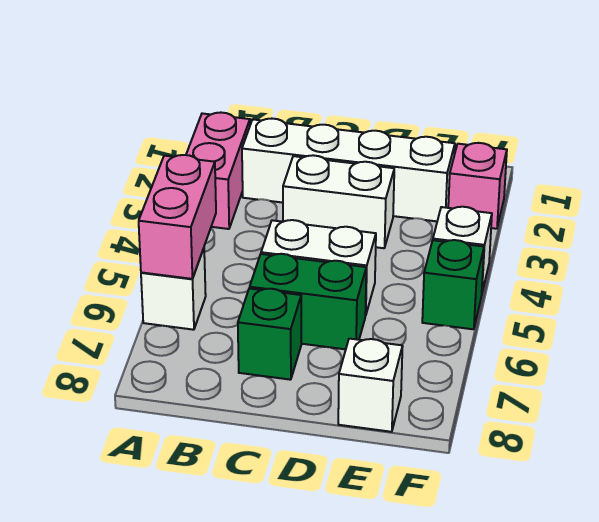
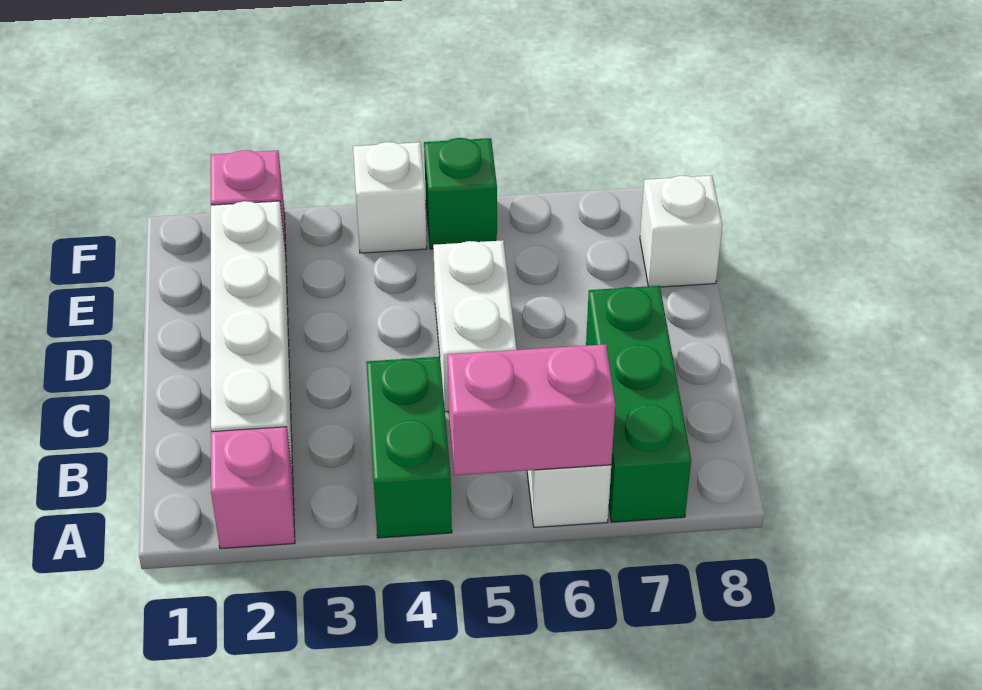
pink brick A2:A3 level 1 -> pink brick A2 level 1
white brick C3:D3 level 1 -> none
green brick C6:D6 level 1 -> green brick A4:B4 level 1
green brick C7 level 1 -> green brick A7:C7 level 1

